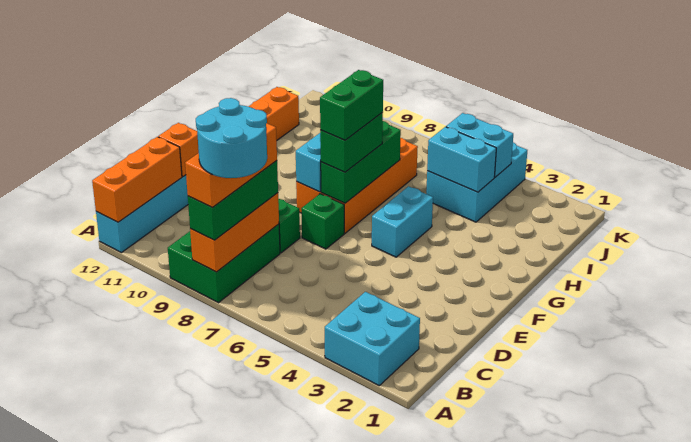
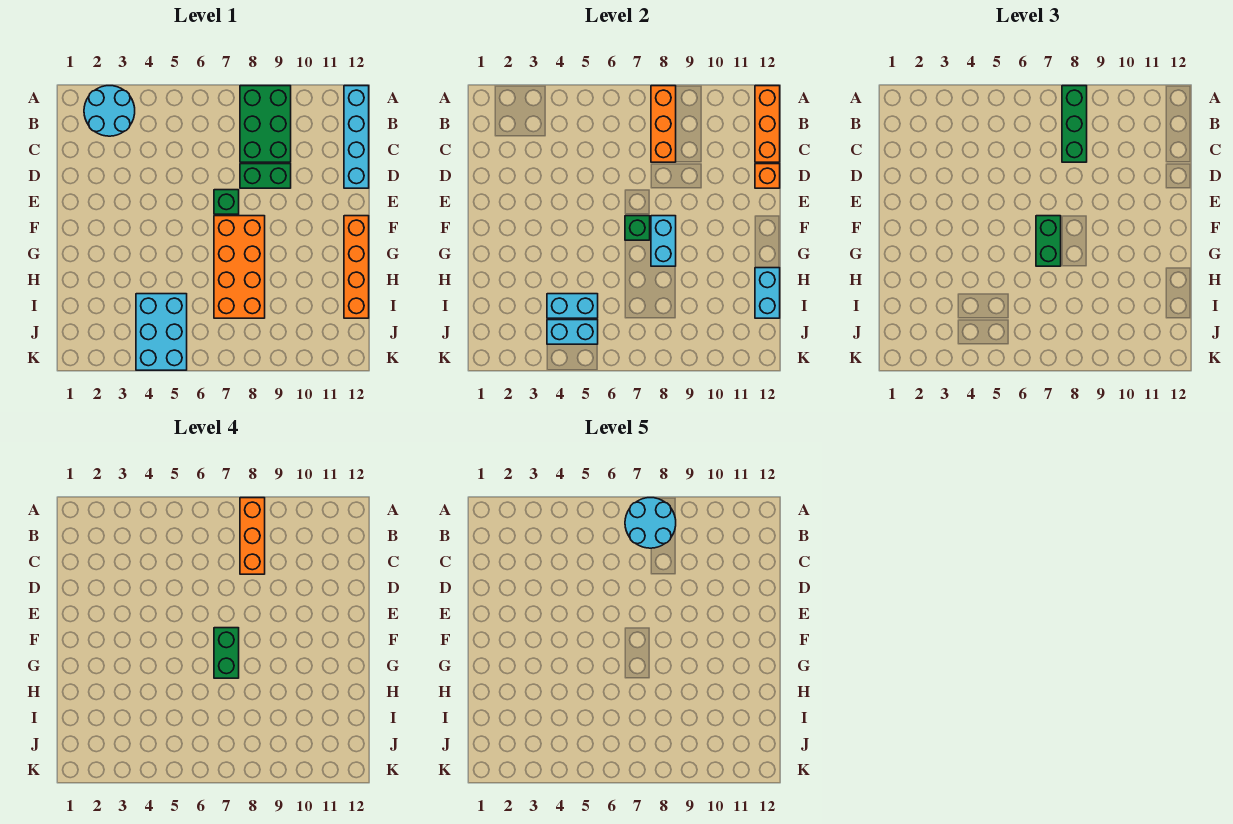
cyan brick A2:B3 level 1 -> cyan round brick A2:B3 level 1
cyan brick F5:G5 level 1 -> cyan brick H12:I12 level 2
green brick F7:H7 level 2 -> green brick F7 level 2

